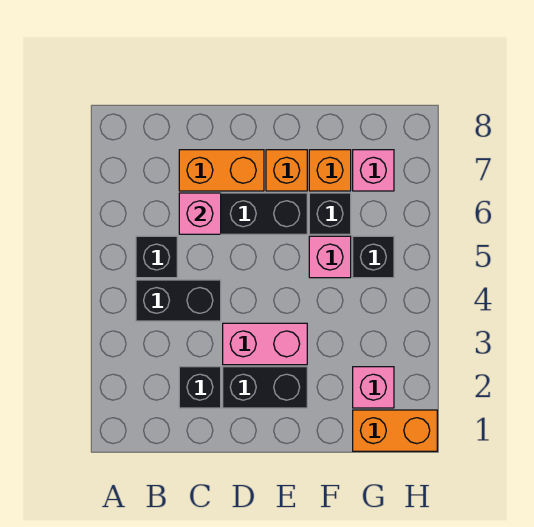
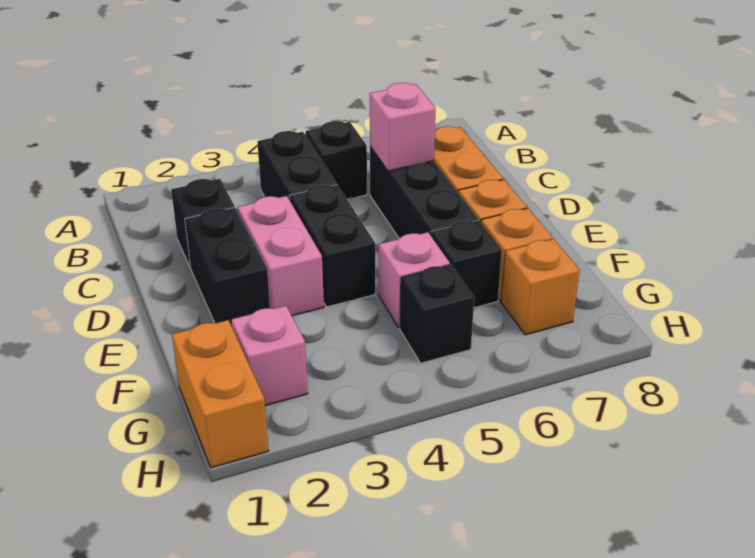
none -> black brick D4:E4 level 1
pink brick G7 level 1 -> orange brick G7 level 1

